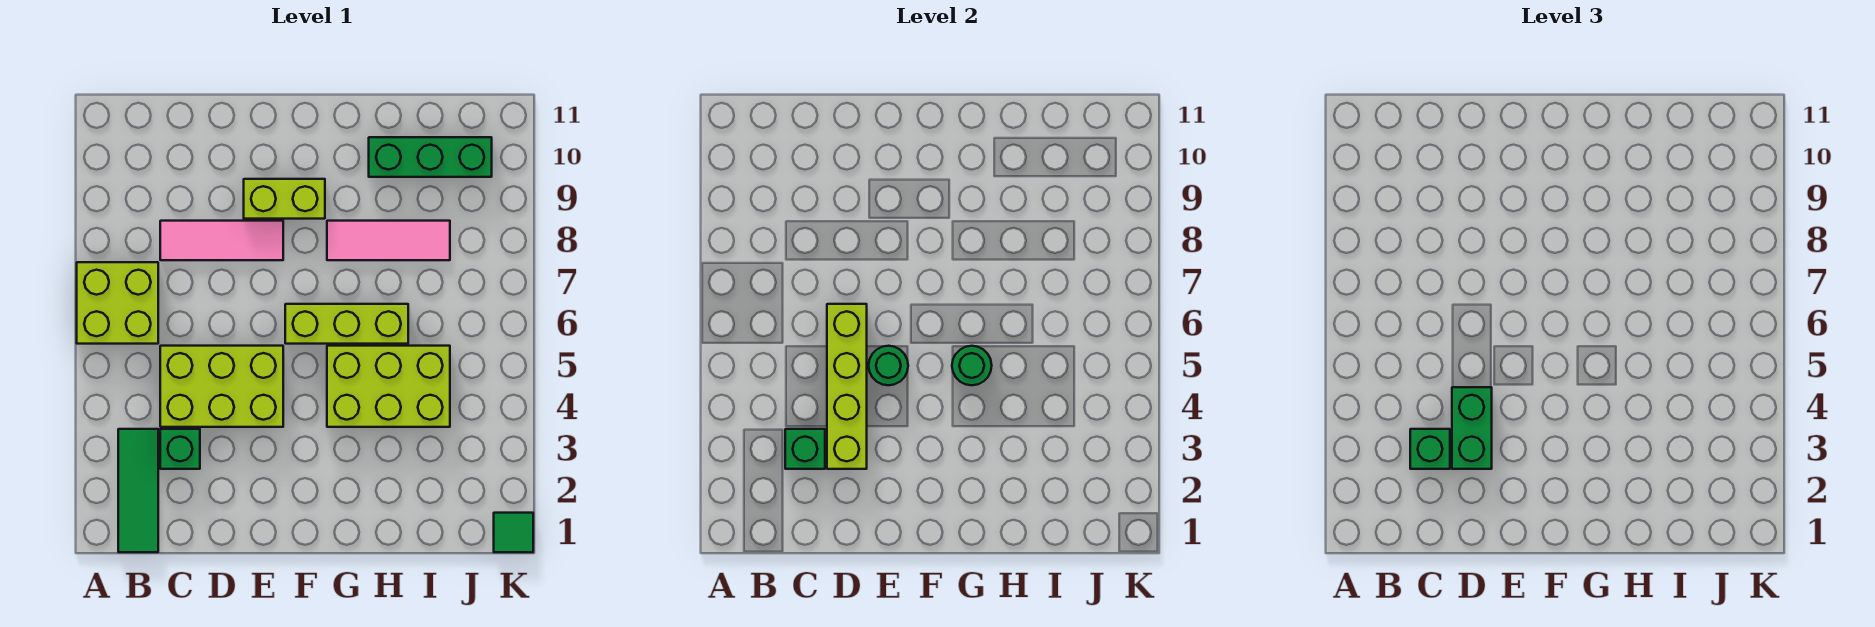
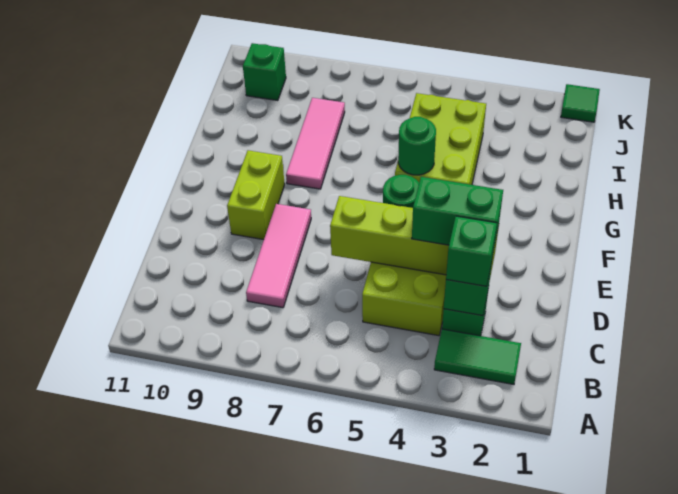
lime brick A6:B7 level 1 -> none
green tile B1:B3 level 1 -> green tile B2:B3 level 1
lime brick F6:H6 level 1 -> none
green brick H10:J10 level 1 -> green brick J10 level 1

